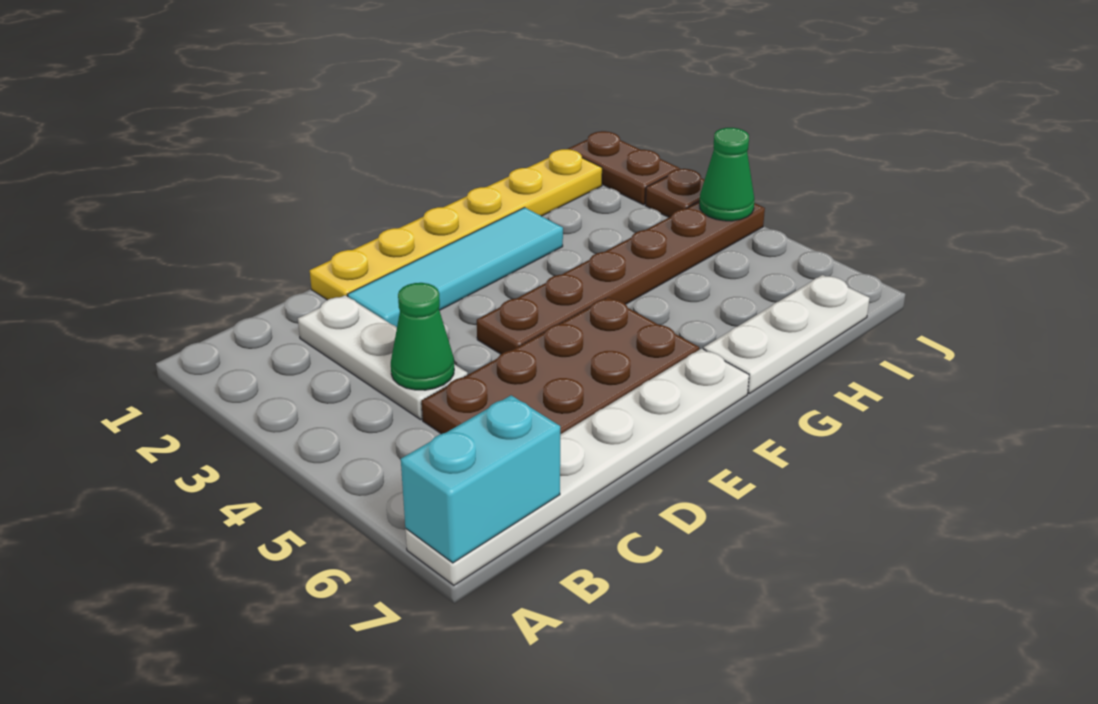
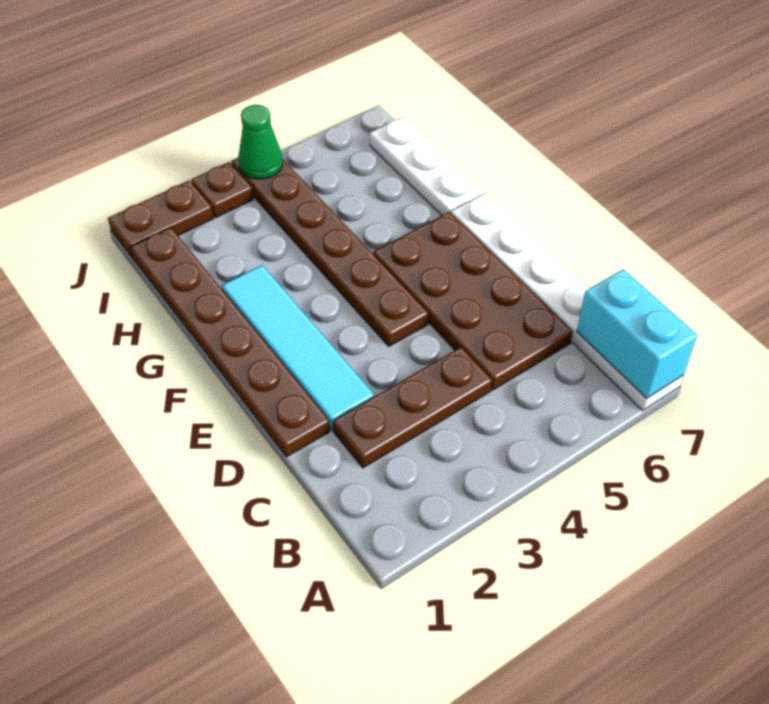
white plate C2:C4 level 1 -> brown plate C2:C4 level 1
green cone C4 level 2 -> none
yellow plate D1:I1 level 1 -> brown plate D1:I1 level 1

